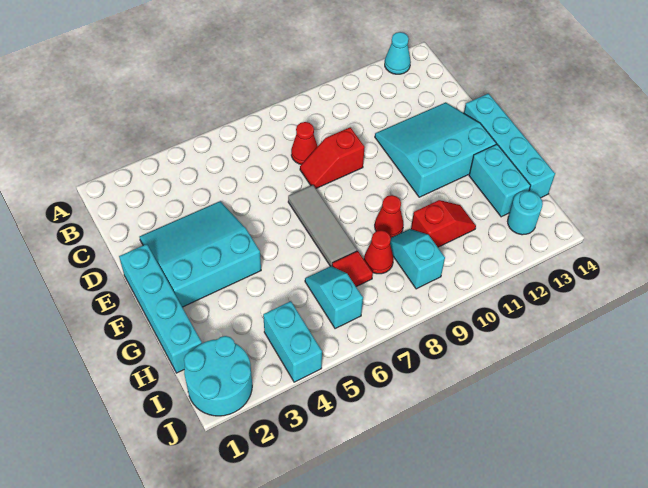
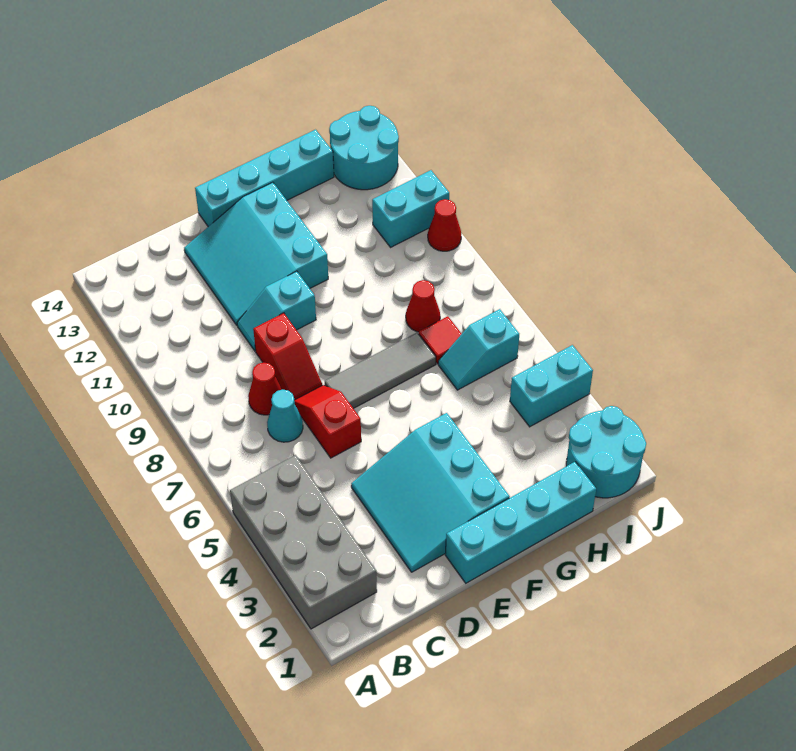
none -> grey brick A2:B5 level 1
cyan cone A13 level 1 -> cyan cone C7 level 1
red cone G9 level 1 -> red cone J10 level 1
cyan brick G13:H13 level 1 -> cyan brick I11:J11 level 1
cyan slope H9:I9 level 1 top I -> cyan slope D10:E10 level 1 top E
red slope H10:H11 level 1 top 10 -> red slope D6:D7 level 1 top 6
cyan round brick I13 level 1 -> cyan round brick I13:J14 level 1

